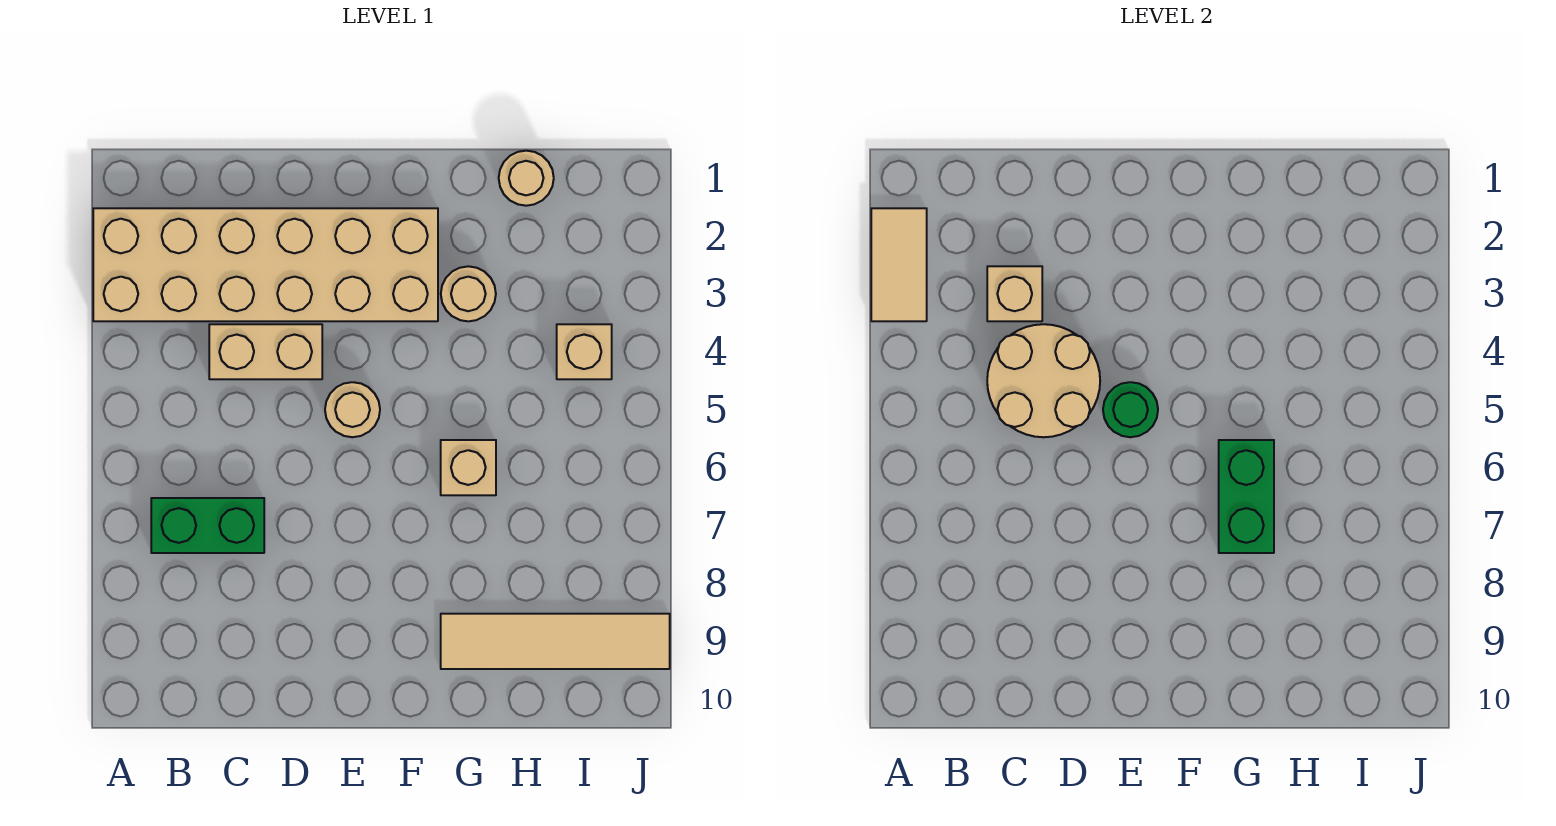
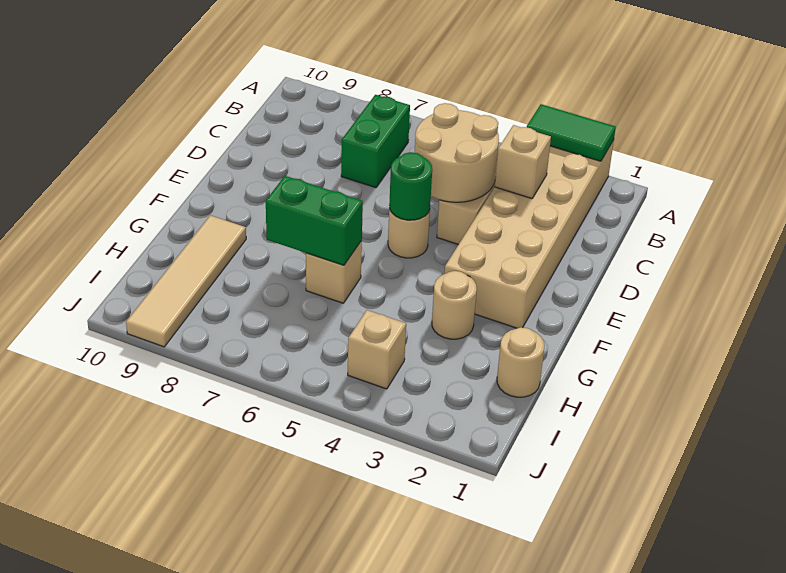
tan tile A2:A3 level 2 -> green tile A2:A3 level 2

